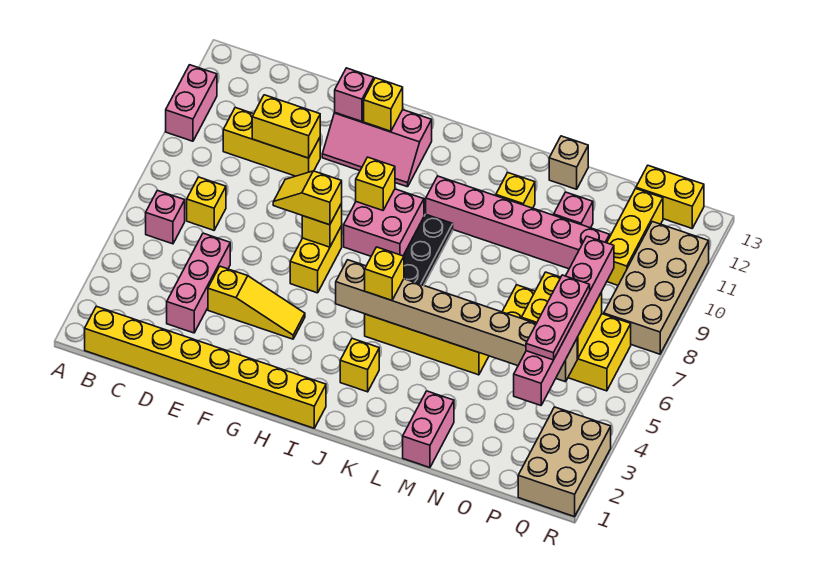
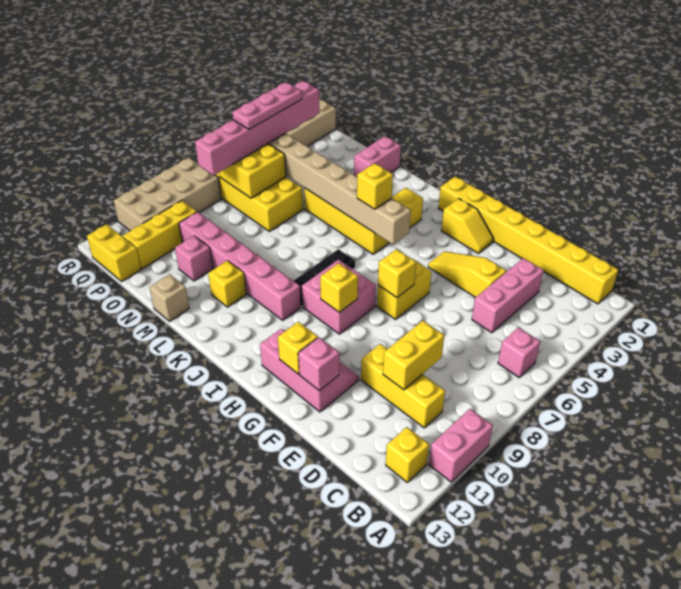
yellow brick C7 level 1 -> yellow brick B12 level 1
yellow brick D10:E10 level 2 -> yellow brick D9:D10 level 2
yellow slope F7:G7 level 3 top G -> yellow slope G2:H2 level 1 top H

